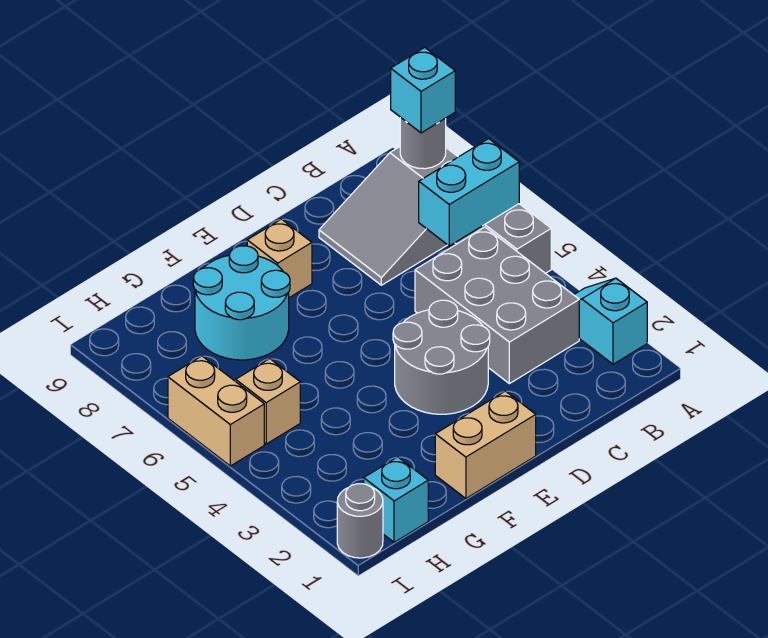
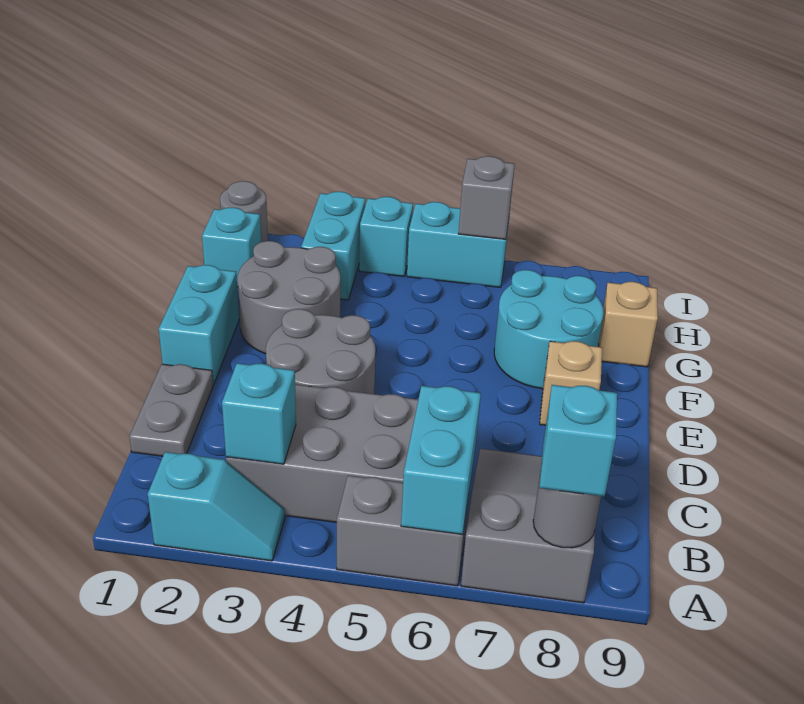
none -> cyan brick B3 level 2
none -> grey plate C1:D1 level 1
tan brick E1:F1 level 1 -> cyan brick E1:F1 level 1
none -> grey round brick F2:G3 level 1
none -> cyan brick H3:I3 level 1
tan brick H5 level 1 -> tan brick G9 level 1
none -> cyan brick I4 level 1
tan brick I5:I6 level 1 -> cyan brick I5:I6 level 1
none -> grey brick I6 level 2

